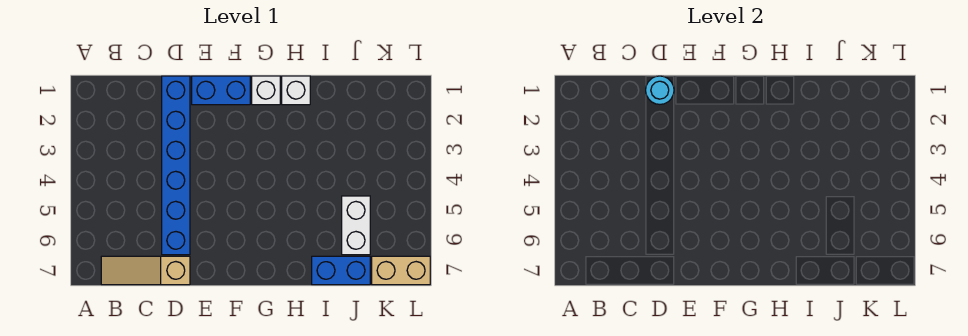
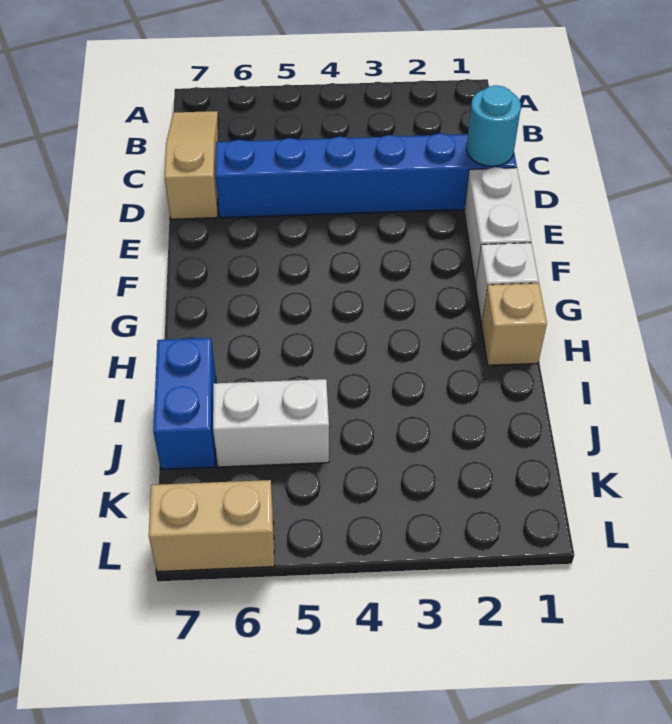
blue brick E1:F1 level 1 -> white brick E1:F1 level 1
white brick H1 level 1 -> tan brick H1 level 1
tan brick K7:L7 level 1 -> tan brick L6:L7 level 1

